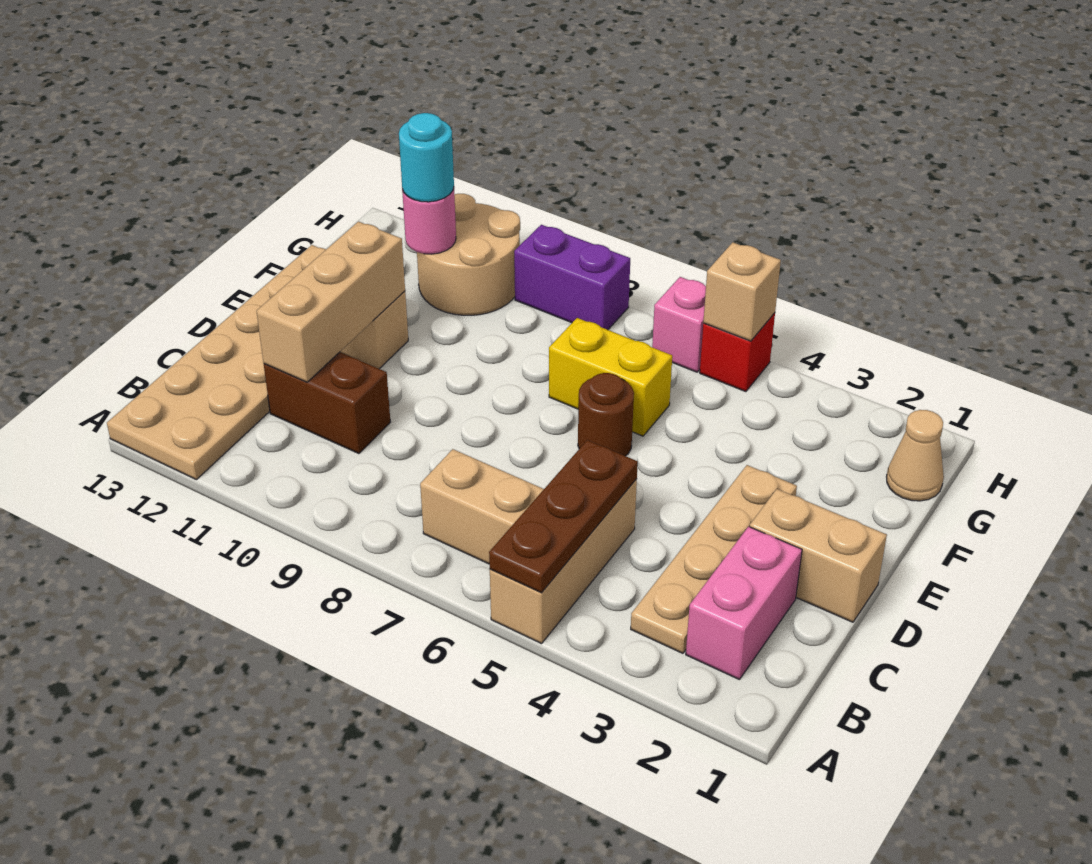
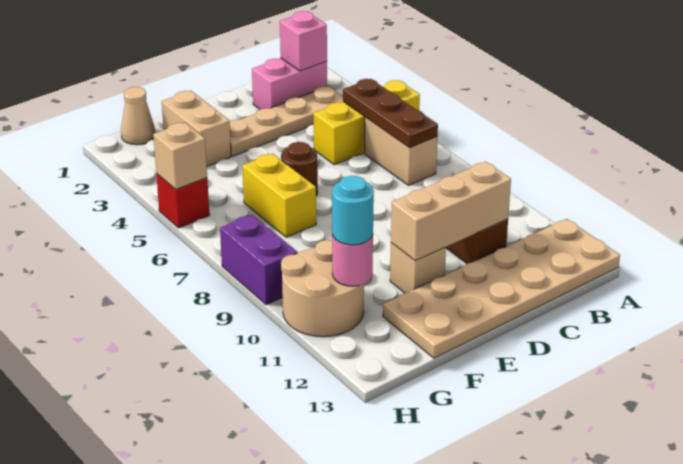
tan brick A5:C5 level 1 -> yellow brick A5:C5 level 1
brown plate A5:C5 level 2 -> brown plate B5:B7 level 2
tan brick D1:D2 level 1 -> tan brick F2:F3 level 1
pink brick H6 level 1 -> pink brick B2 level 2

